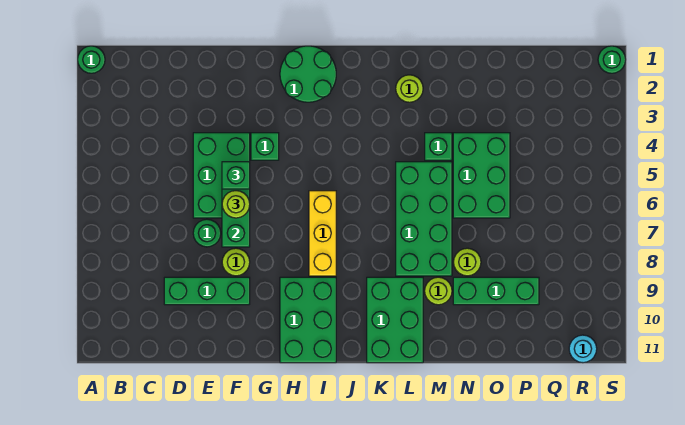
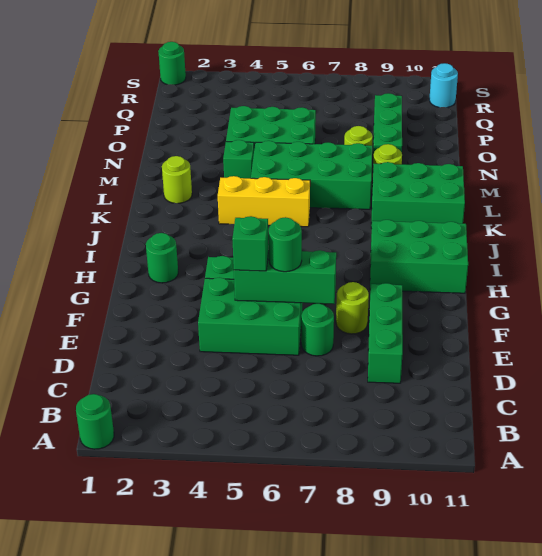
lime round brick F6 level 3 -> green round brick F6 level 3
green round brick H1:I2 level 1 -> green round brick H2 level 1
yellow brick I6:I8 level 1 -> yellow brick K4:K6 level 1

